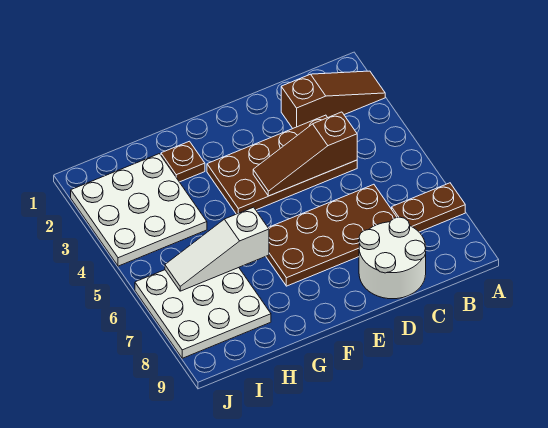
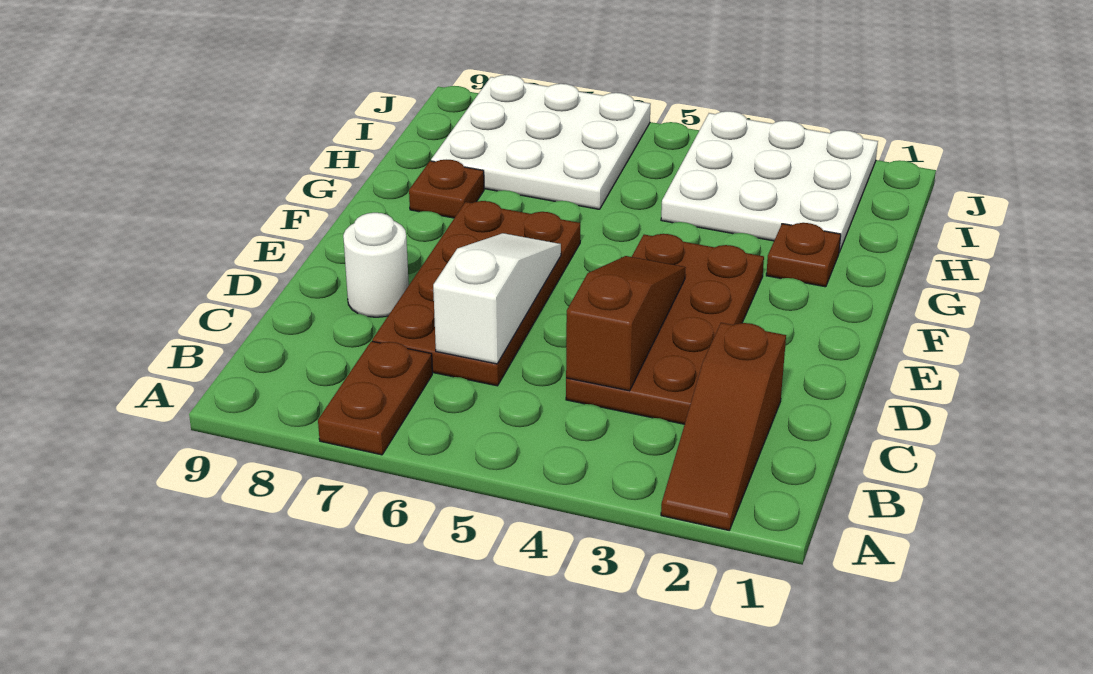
white round brick C8:D9 level 1 -> white round brick D8 level 1
white slope G6:I6 level 2 top G -> white slope C6:E6 level 2 top C
none -> brown plate G8 level 1

